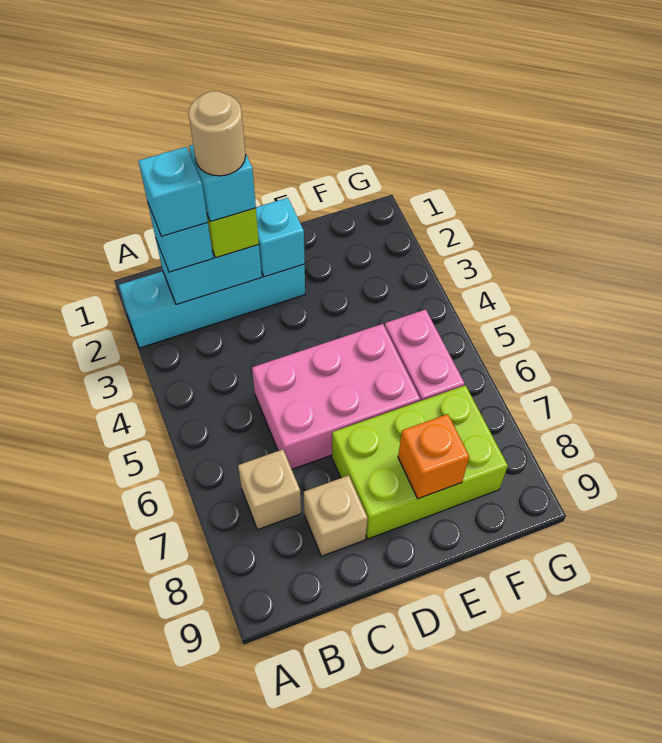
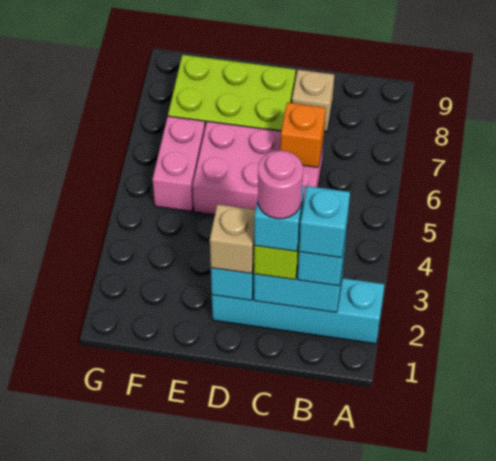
tan brick B7 level 1 -> tan brick D2 level 3
tan round brick C2 level 5 -> pink round brick C2 level 5
orange brick E8 level 2 -> orange brick C6 level 2

